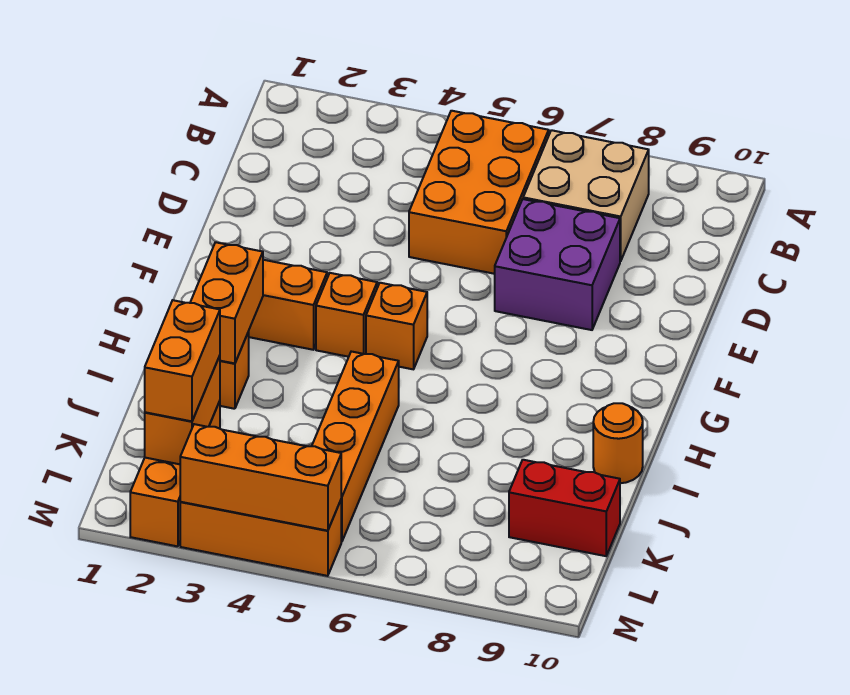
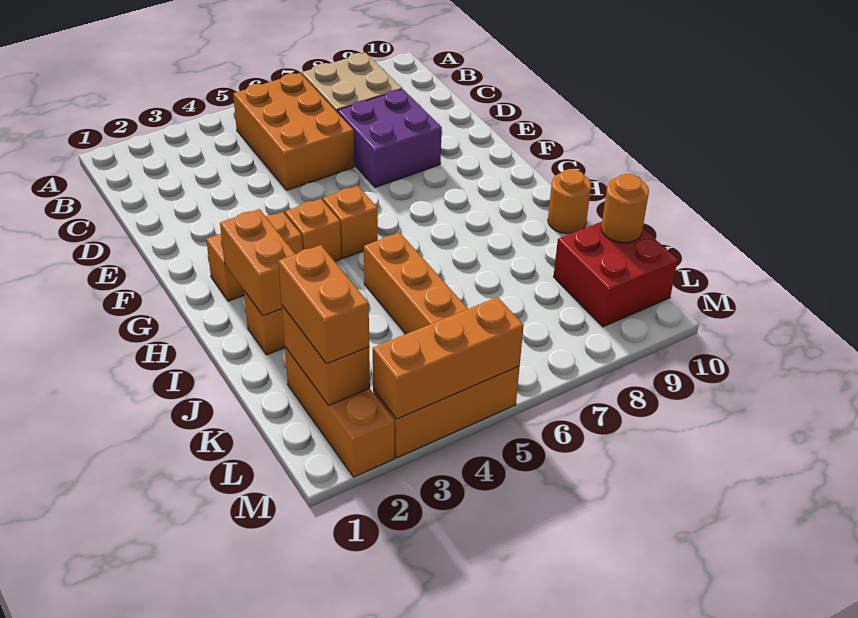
red brick K9:K10 level 1 -> red brick K9:L10 level 1
none -> orange round brick K10 level 2

